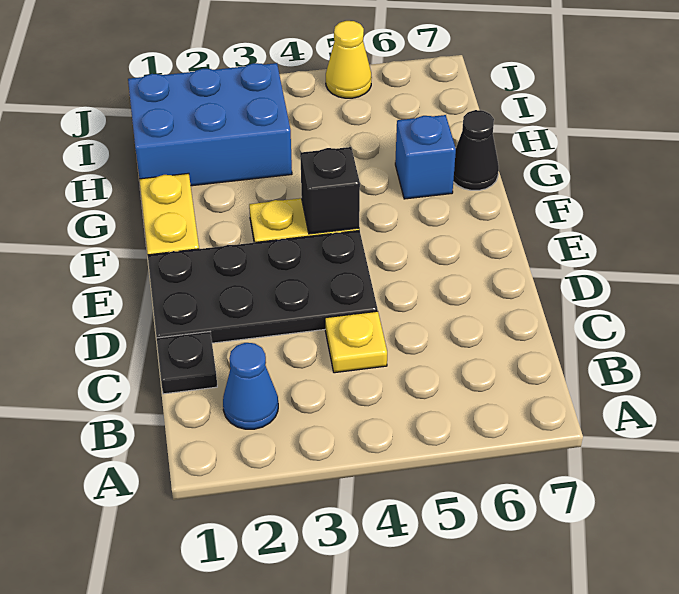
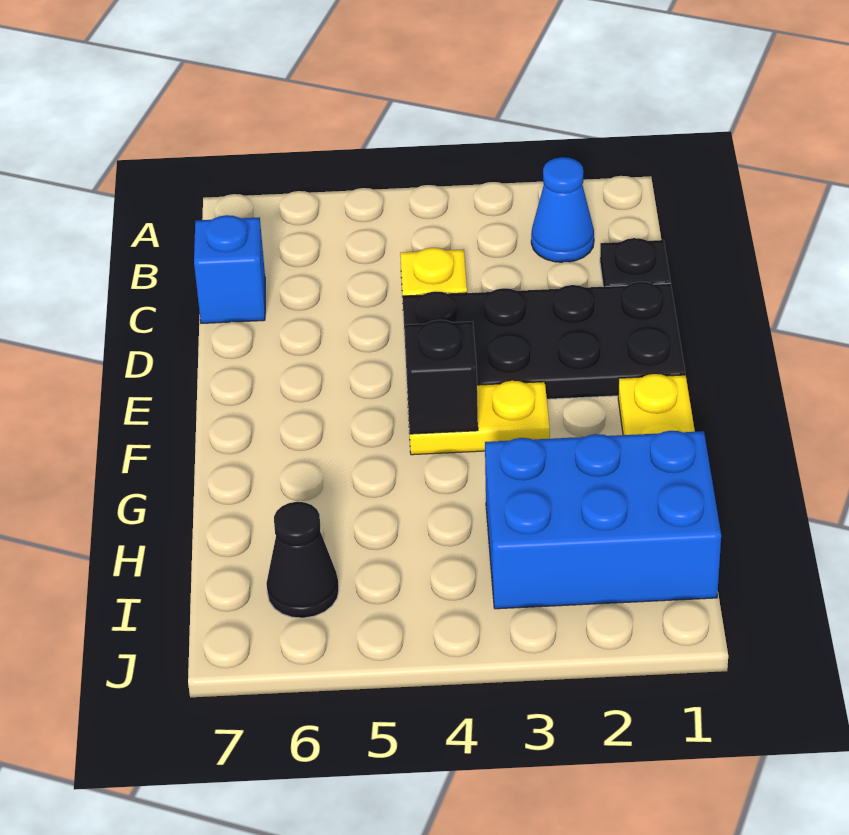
blue brick G6 level 1 -> blue brick C7 level 1
black cone G7 level 1 -> black cone I6 level 1
yellow cone J5 level 1 -> none

